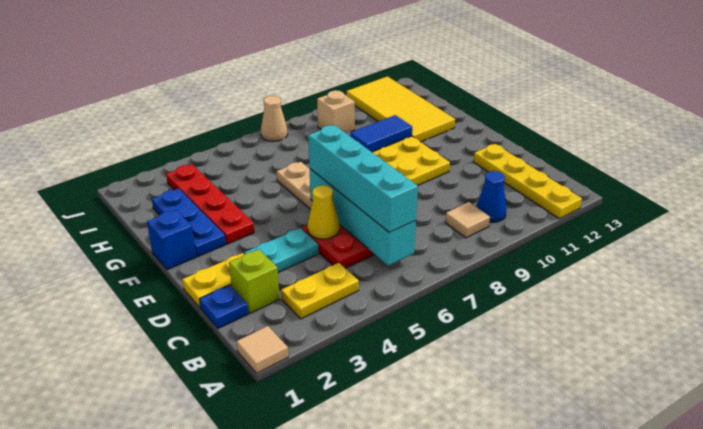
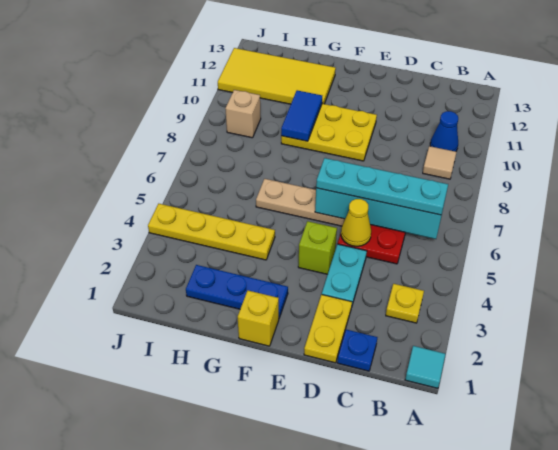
tan tile A1 level 1 -> cyan tile A1 level 1
yellow plate A12:D12 level 1 -> yellow plate G4:J4 level 1
yellow plate B3:B4 level 1 -> yellow plate B3 level 1
cyan brick B6:E6 level 3 -> cyan plate B6:E6 level 3
lime brick C2 level 1 -> lime brick E4 level 1
blue brick F1 level 1 -> yellow brick F1 level 1
red plate F3:I3 level 1 -> none
tan cone J7 level 1 -> none

